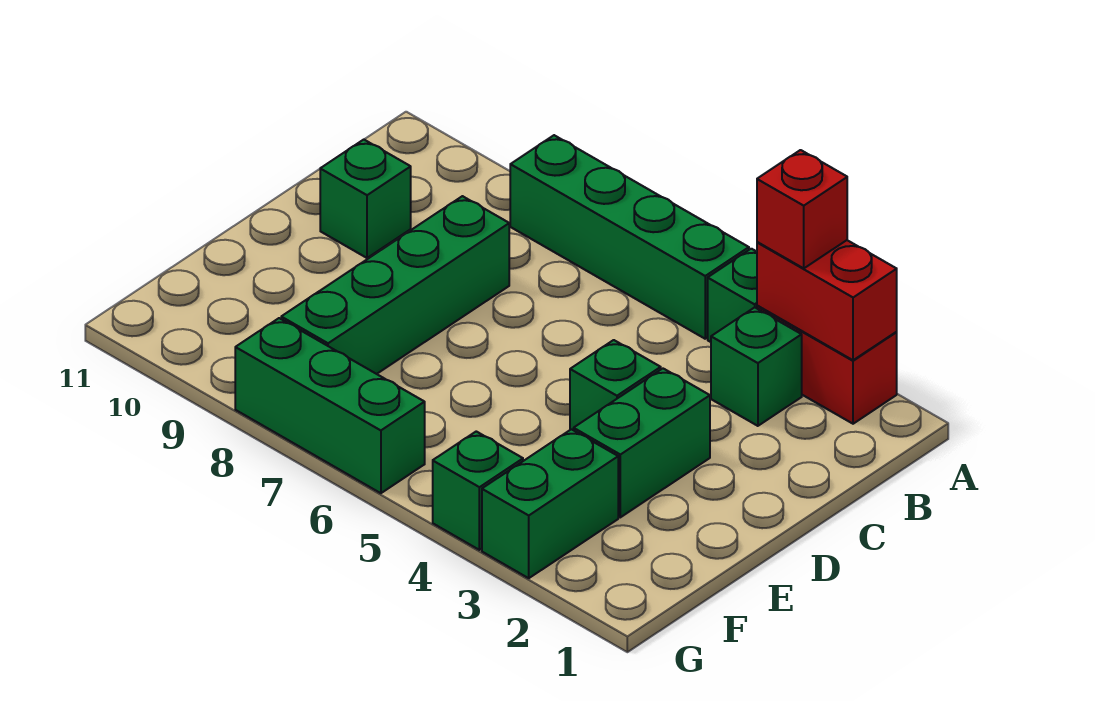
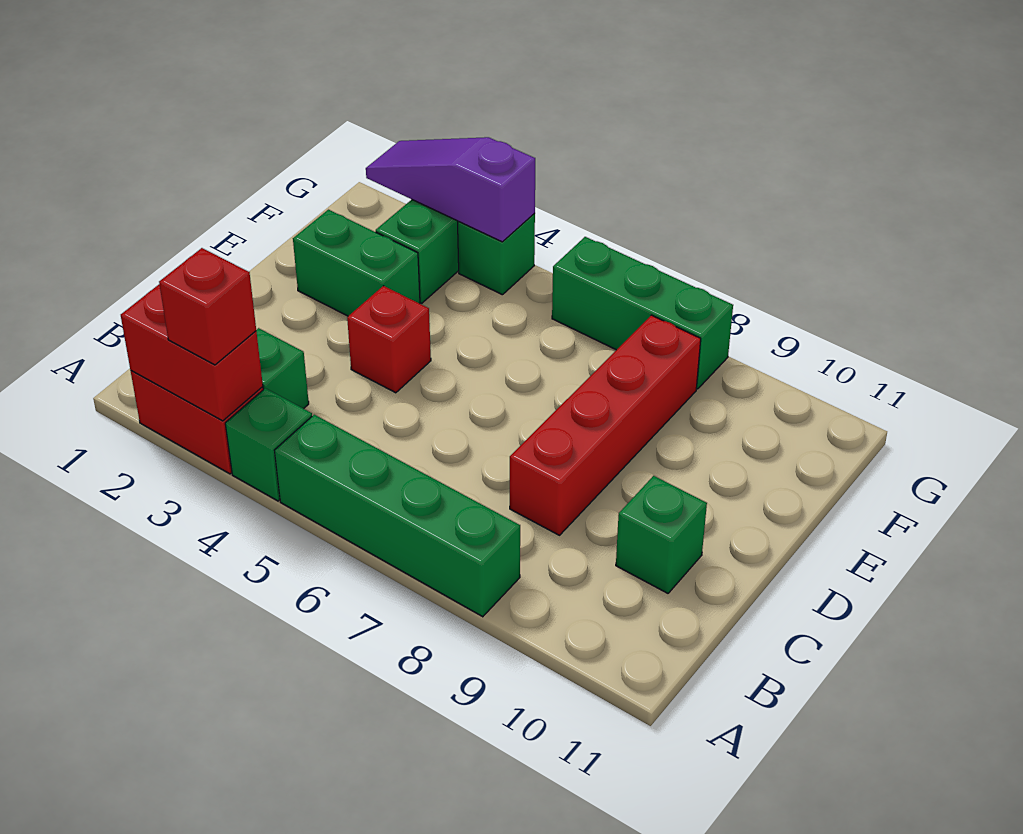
green brick C8:F8 level 1 -> red brick C8:F8 level 1
green brick D3:E3 level 1 -> green brick E2:E3 level 1
green brick D4 level 1 -> red brick D4 level 1
none -> purple slope G2:G4 level 2 top 4

